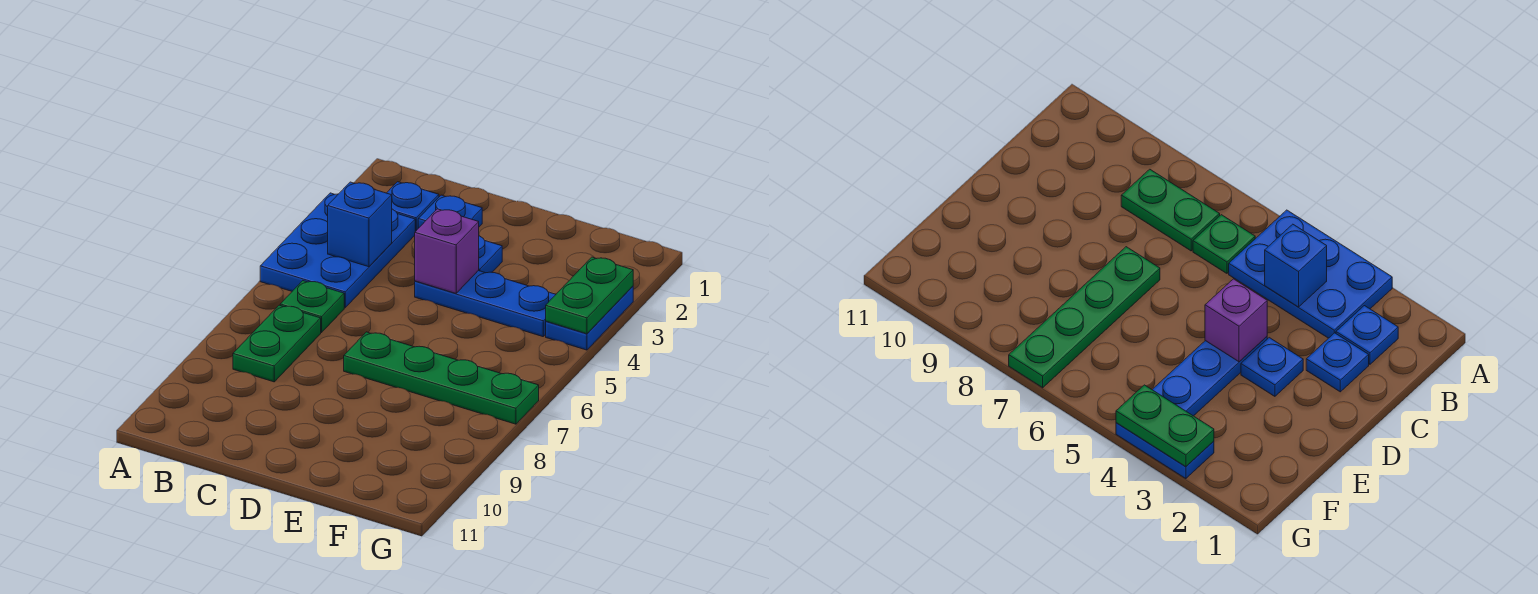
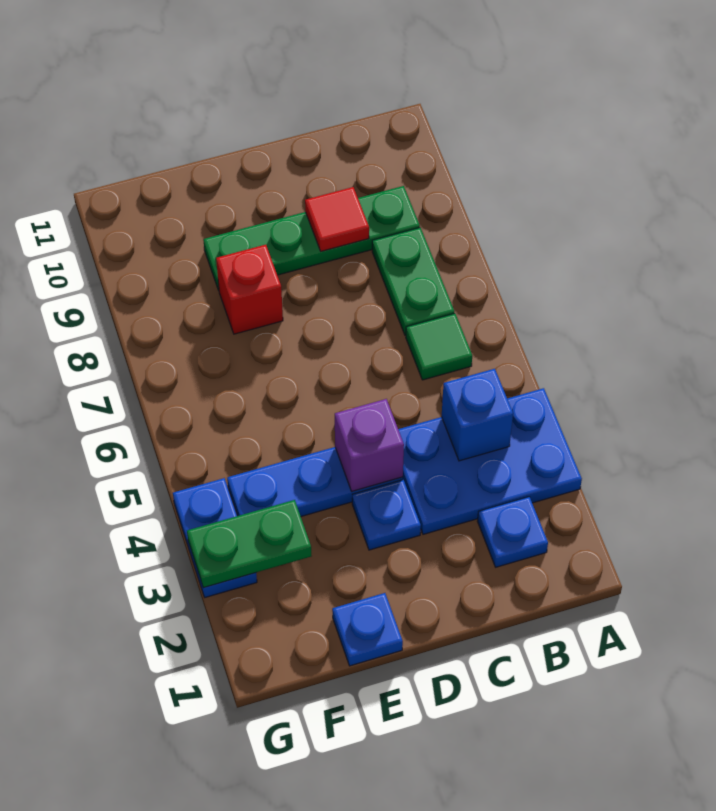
blue plate A3:B5 level 1 -> blue plate A3:C4 level 1
green plate B6 level 1 -> green tile B6 level 1
blue plate C2 level 1 -> blue plate E1 level 1
none -> red tile C9 level 2
green plate D7:G7 level 1 -> green plate B9:E9 level 1
none -> red brick E8 level 1
green plate G3:G4 level 2 -> green plate F3:G3 level 2

